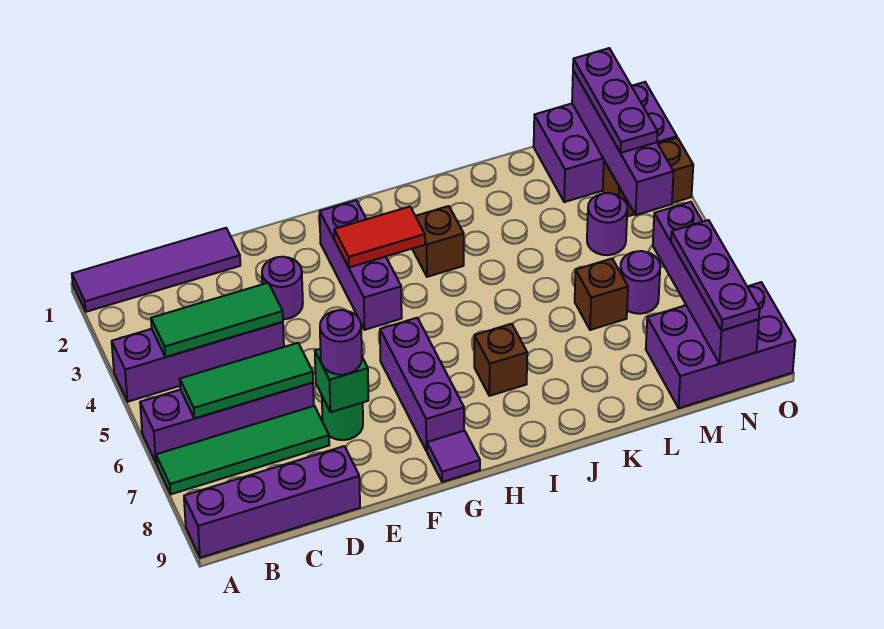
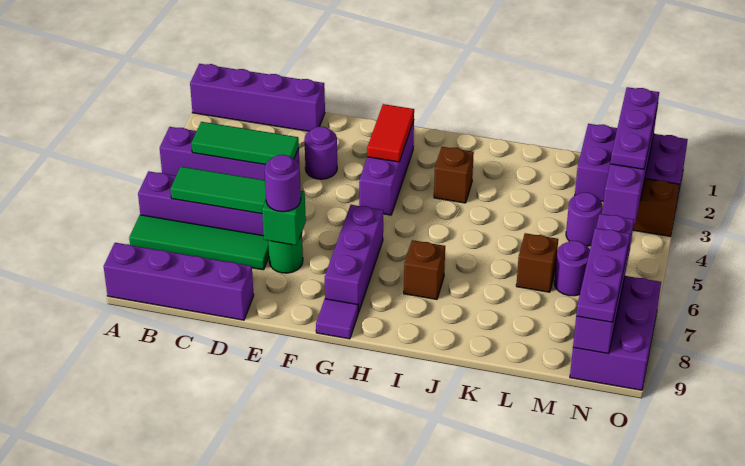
purple tile A1:D1 level 1 -> purple brick A1:D1 level 1
red tile G3:H3 level 2 -> red tile G2:G3 level 2
purple brick M8:O9 level 1 -> purple brick N7:O9 level 1

